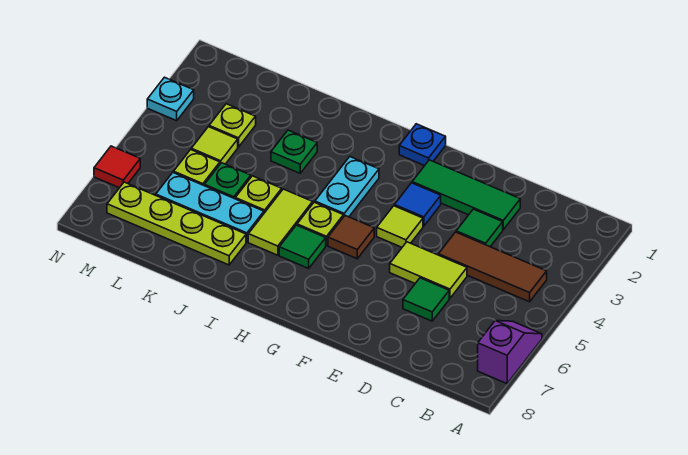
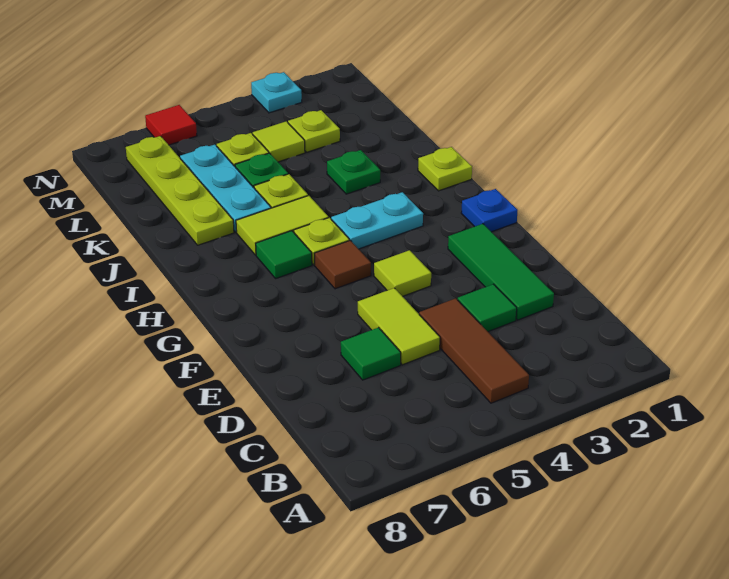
purple slope A6:A7 level 1 top 7 -> none
blue tile F3 level 1 -> none
none -> lime plate I1 level 1

